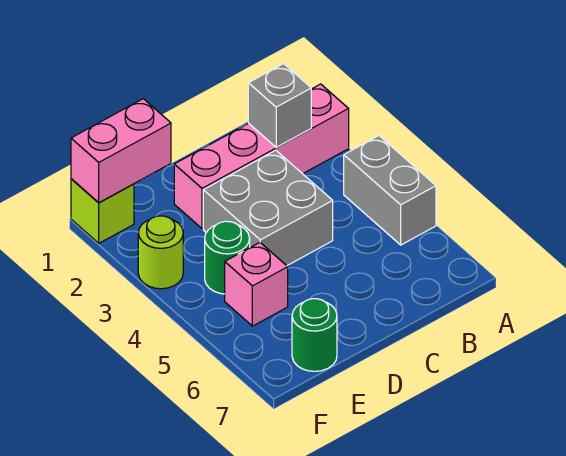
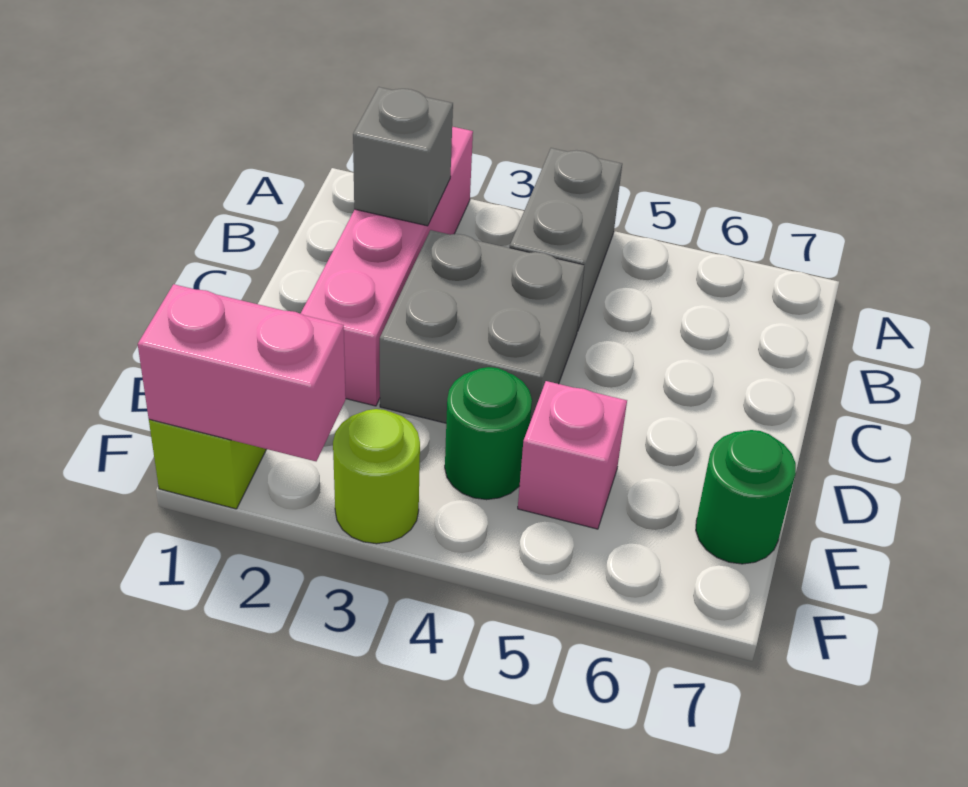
grey brick A4:A5 level 1 -> grey brick A4:B4 level 1
pink brick E1:F1 level 2 -> pink brick F1:F2 level 2

